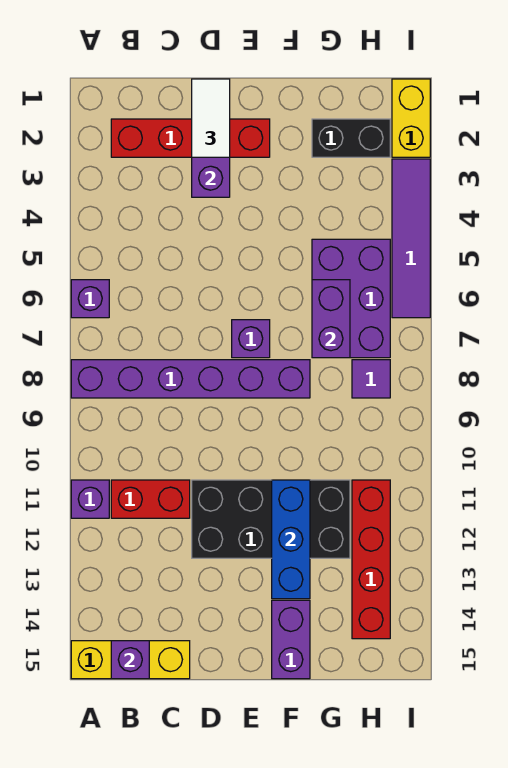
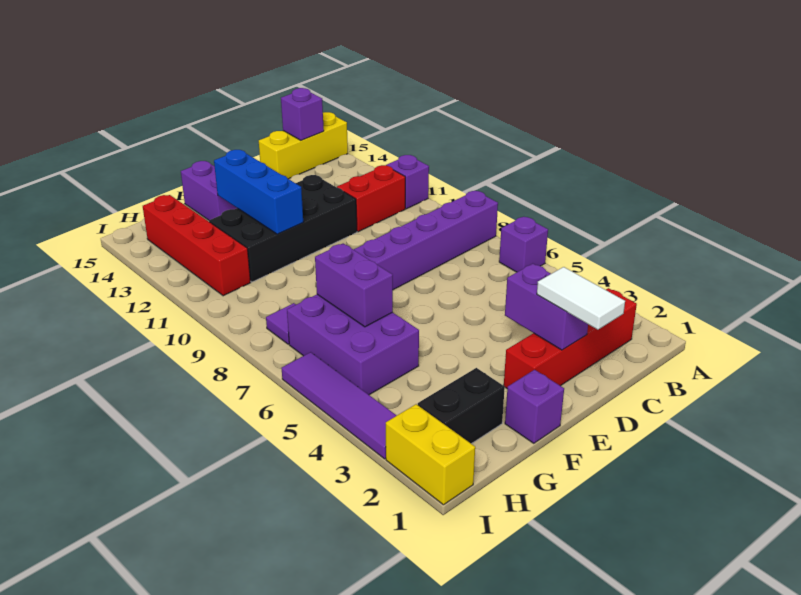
purple brick E7 level 1 -> purple brick F1 level 1

